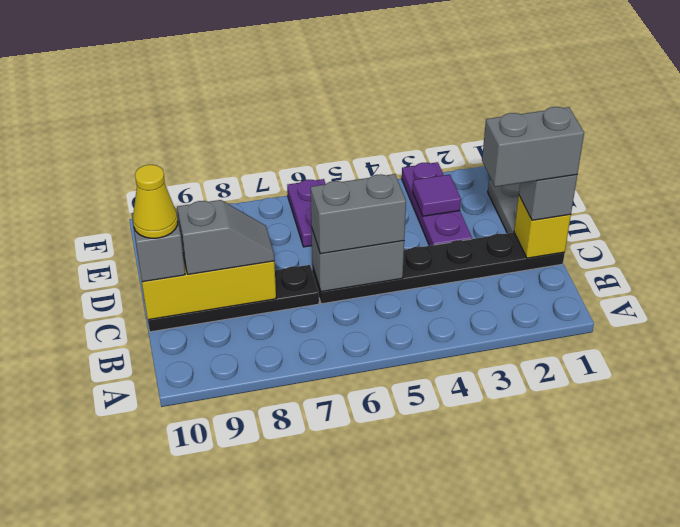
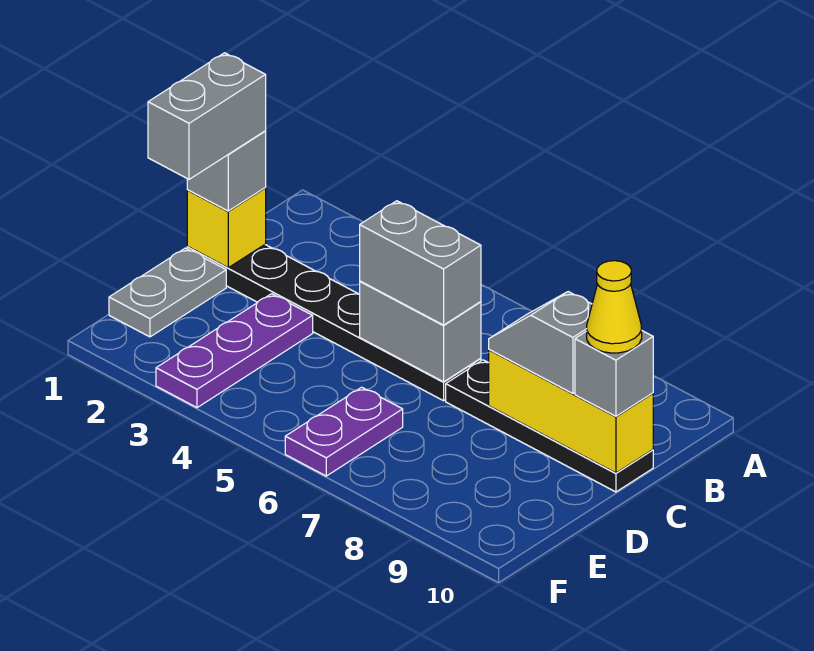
grey brick C1:C2 level 4 -> grey brick C1:D1 level 4
purple tile E3 level 2 -> none

